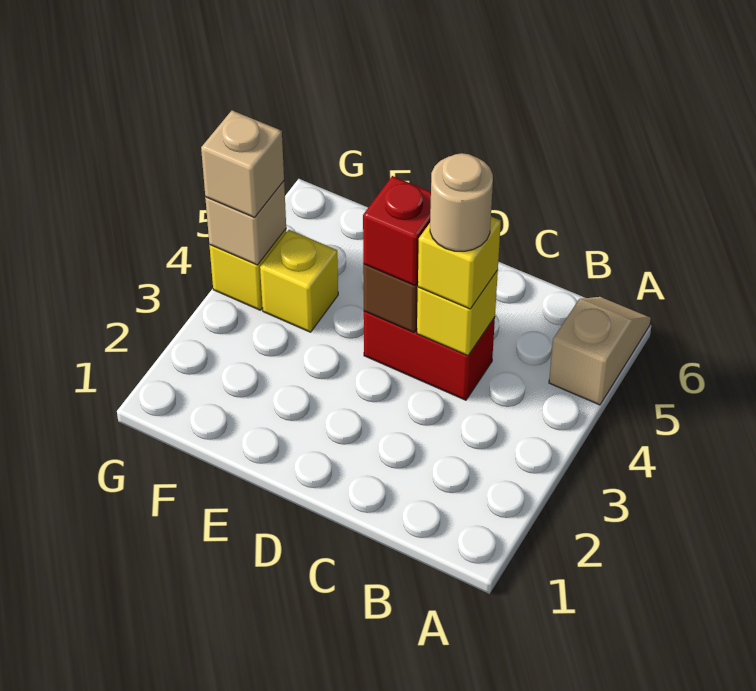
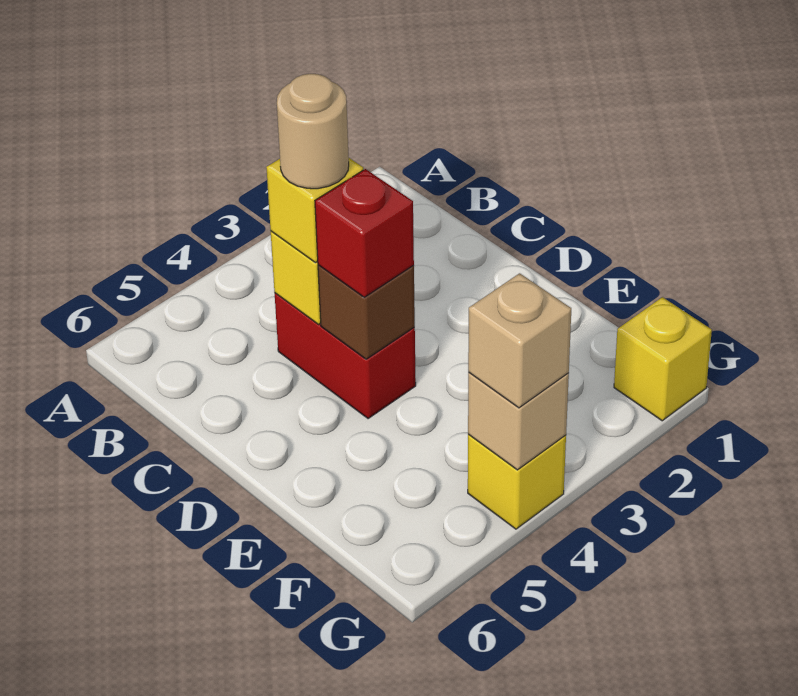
tan slope A5:A6 level 1 top 5 -> none
yellow brick F4 level 1 -> yellow brick G1 level 1

